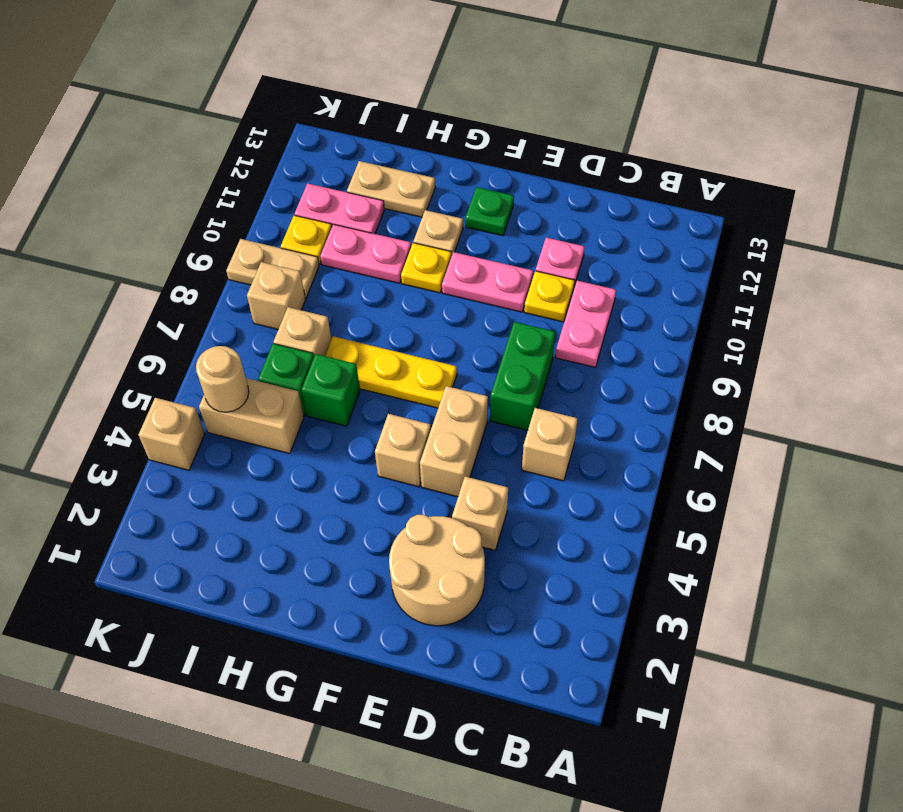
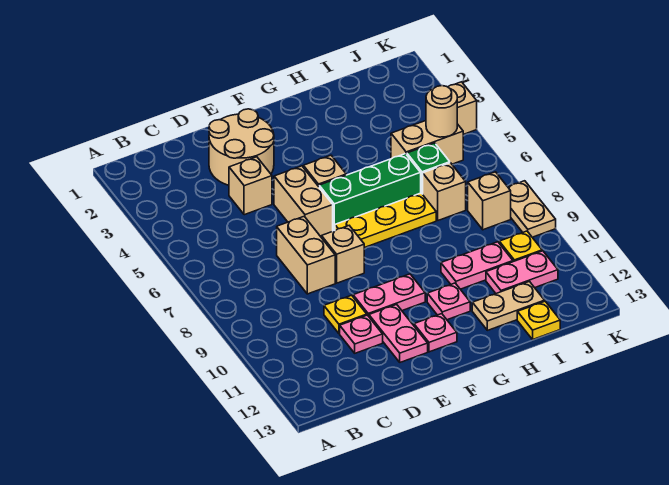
tan brick C6 level 1 -> tan brick E8 level 1
pink plate C9:C10 level 1 -> pink plate E11:E12 level 1
green brick D7:D8 level 1 -> tan brick D7:D8 level 1
green plate F12 level 1 -> pink plate F12 level 1
yellow plate G10 level 1 -> yellow plate I13 level 1
tan plate G11 level 1 -> pink plate G11 level 1
green brick H6 level 1 -> green brick F6:H6 level 1
tan plate J9:K9 level 1 -> tan plate K8:K9 level 1

